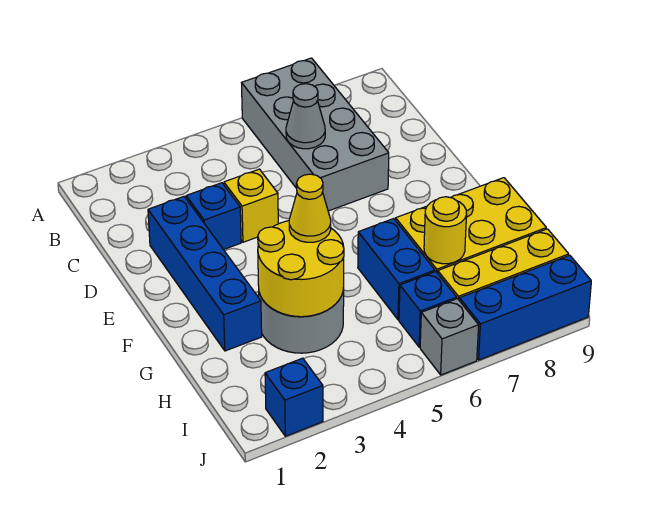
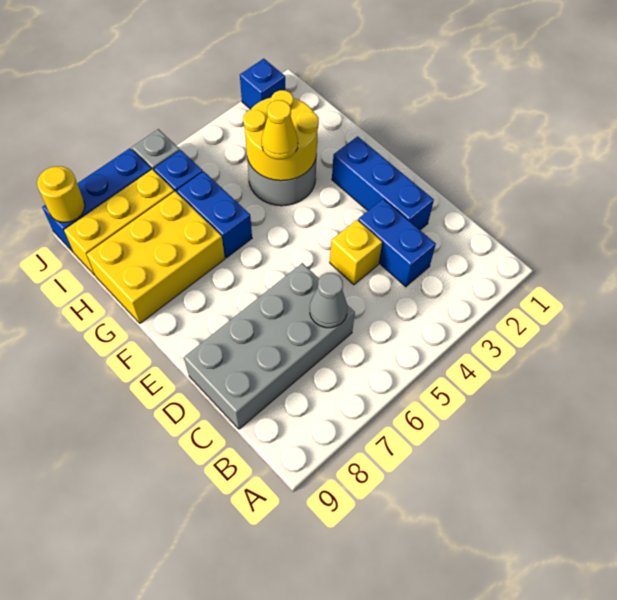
grey brick A6:D7 level 1 -> grey brick C6:D9 level 1
blue brick D2:G2 level 1 -> blue brick D2:F2 level 1
blue brick D3 level 1 -> blue brick C3:D3 level 1
yellow round brick H7 level 2 -> yellow round brick J9 level 2

